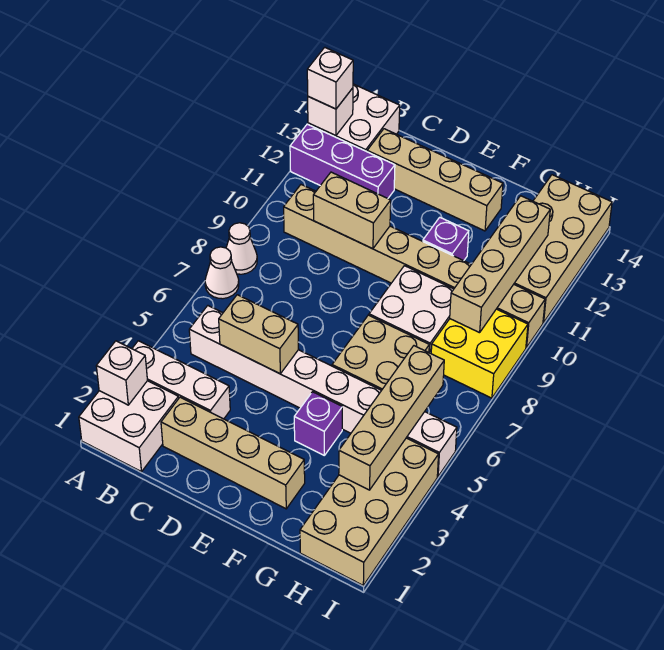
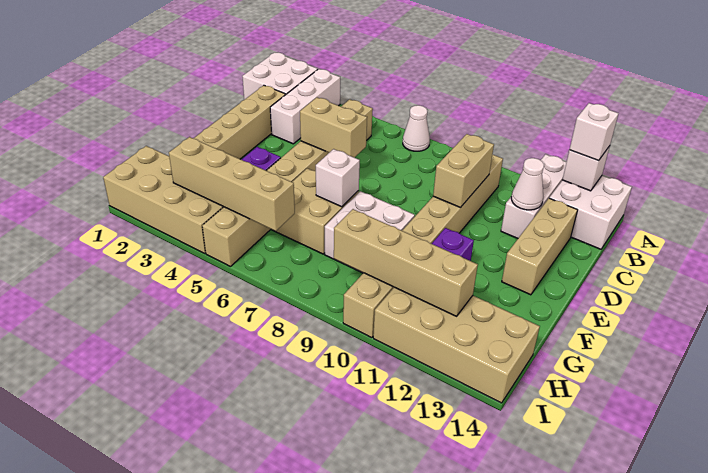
white brick A2 level 2 -> white brick F7 level 2
white cone A8 level 1 -> white cone C12 level 2
purple brick A12:C12 level 1 -> white brick A12:C12 level 1
white brick B5:I5 level 1 -> tan brick B5:I5 level 1
tan brick C5:D5 level 2 -> tan brick D5:D6 level 2
tan brick C13:F13 level 1 -> tan brick C13:E13 level 1
yellow brick H8:I9 level 1 -> none

